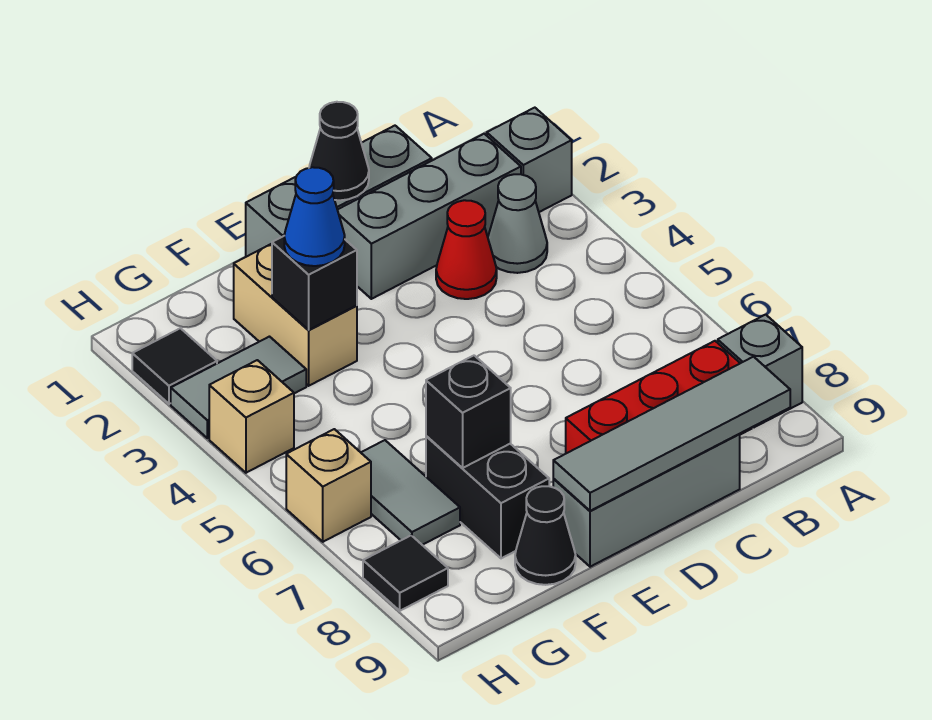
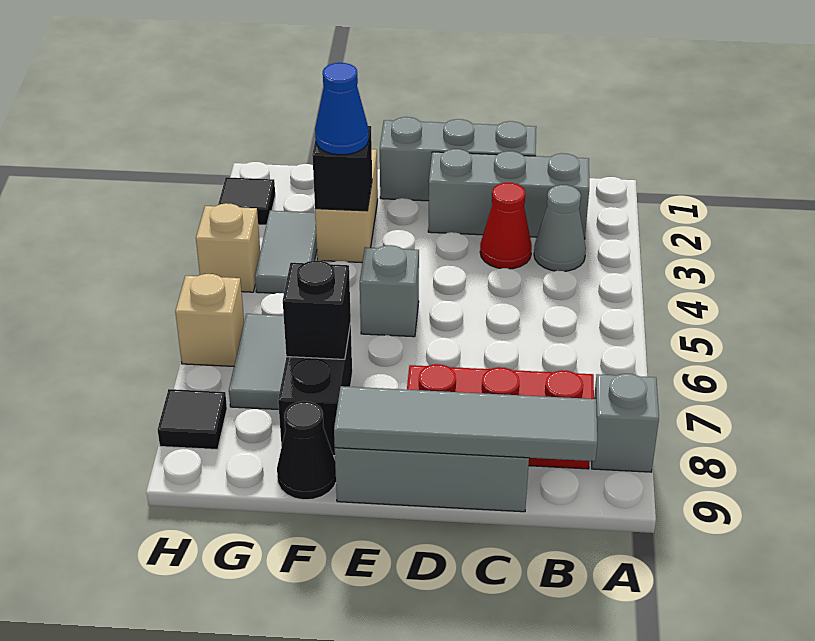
grey brick A2 level 1 -> grey brick E5 level 1
black cone D1 level 2 -> none
grey tile G3:H3 level 1 -> grey tile G3:G4 level 1

